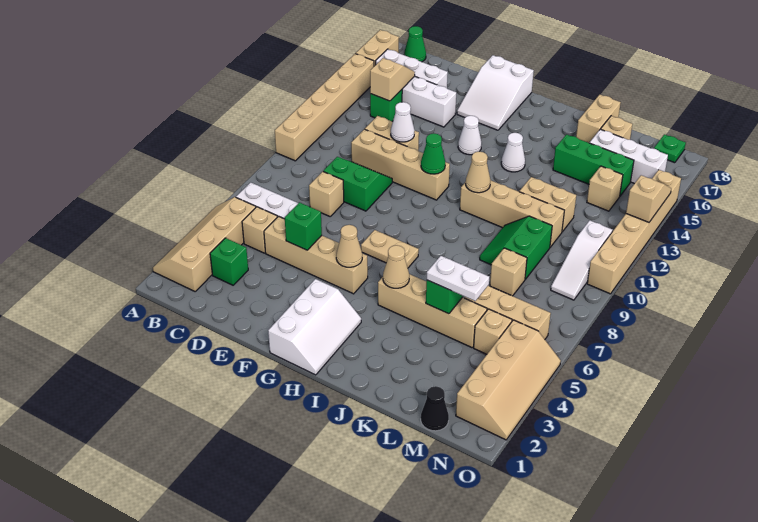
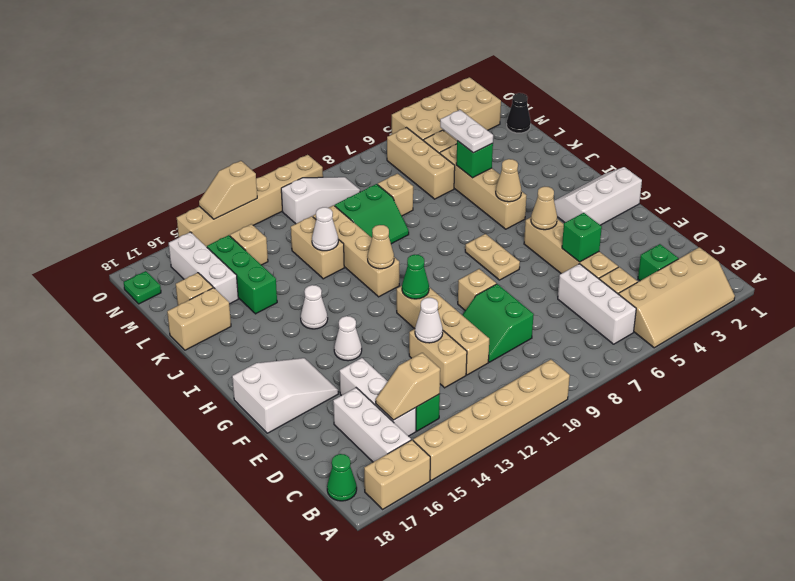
tan brick D8 level 1 -> tan brick F9 level 1
none -> white cone K12 level 2
tan slope N2:O5 level 1 top N -> tan brick N2:O5 level 1

